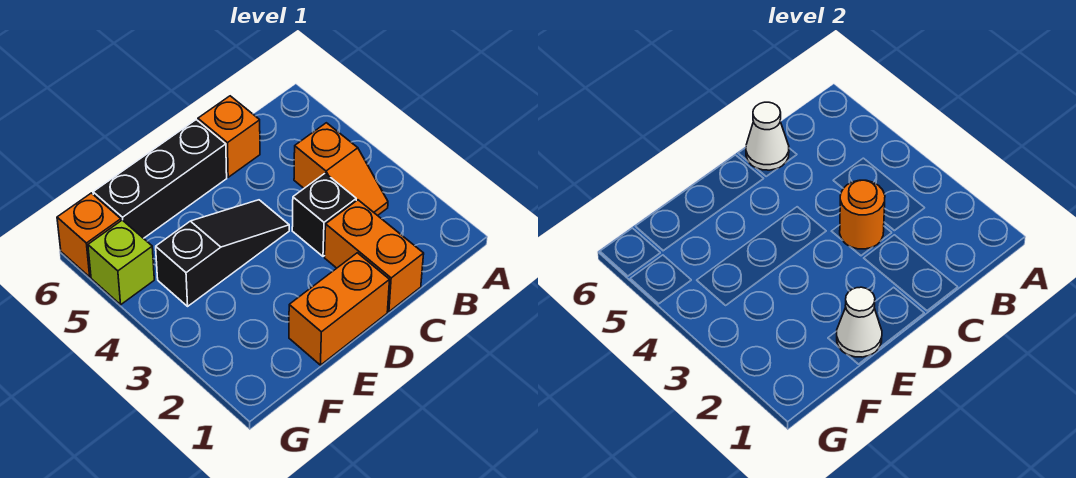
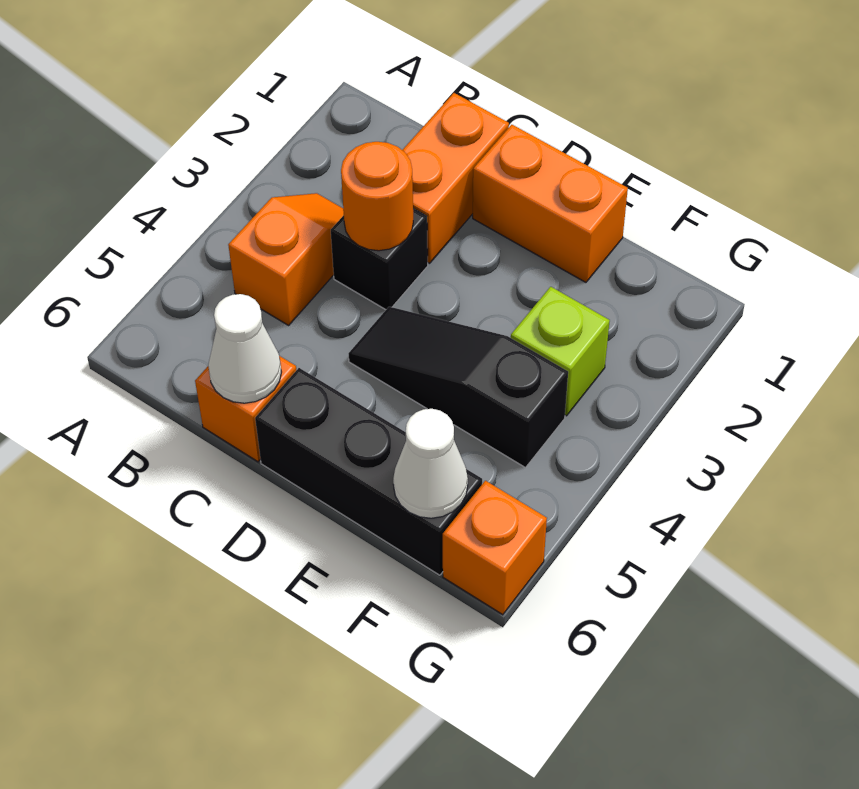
white cone E1 level 2 -> white cone F6 level 2
lime brick G5 level 1 -> lime brick F3 level 1

